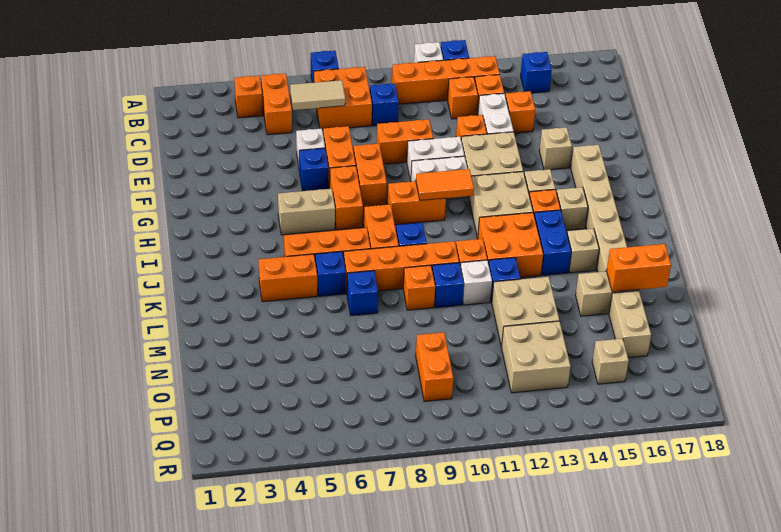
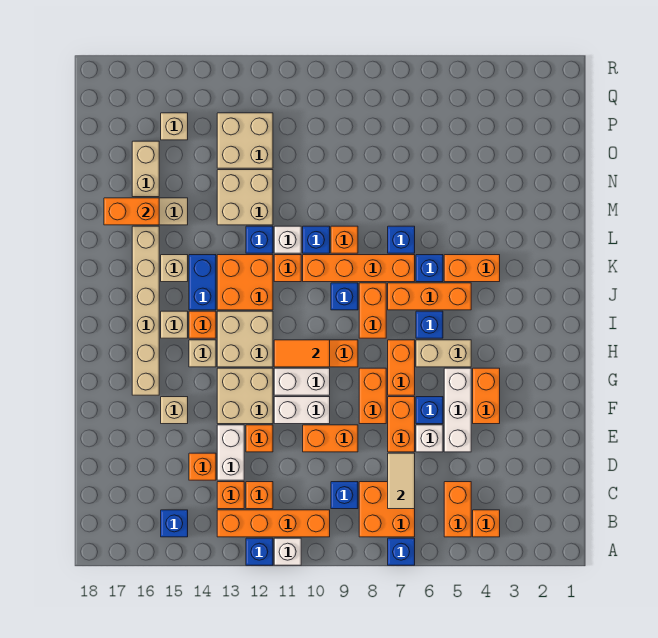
tan tile C6:C7 level 2 -> tan tile C7:D7 level 2
none -> white brick E5:G5 level 1
none -> blue brick I6 level 1
orange brick O9:P9 level 1 -> orange brick F4:G4 level 1

